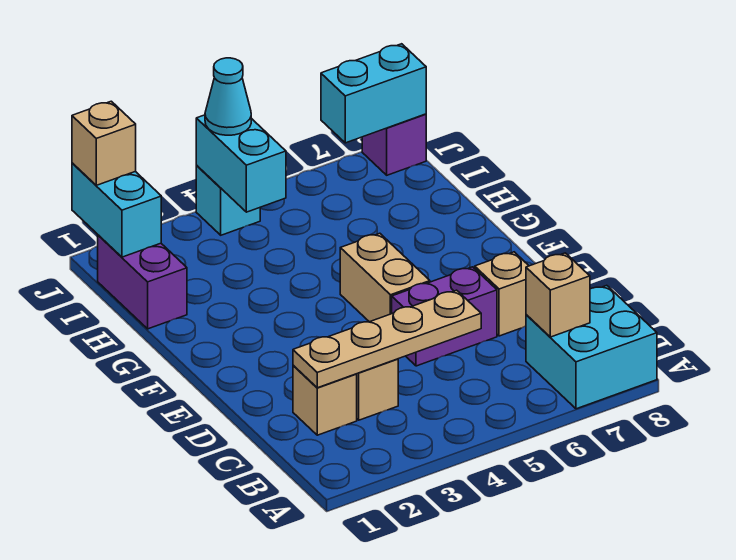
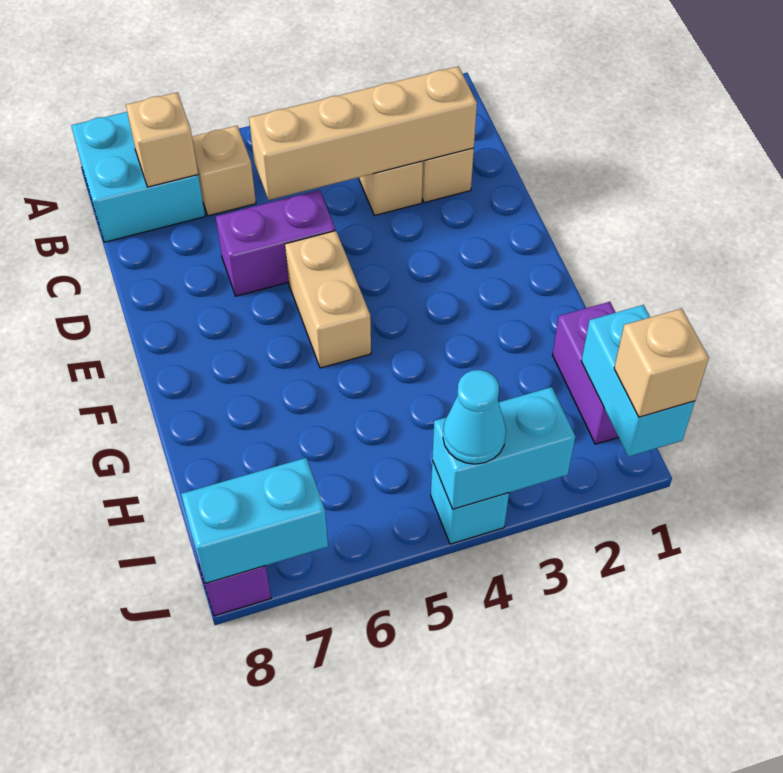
tan plate C2:C5 level 2 -> tan brick C2:C5 level 2
tan brick D7 level 1 -> tan brick B6 level 1
cyan brick I4:J4 level 2 -> cyan brick J3:J4 level 2

